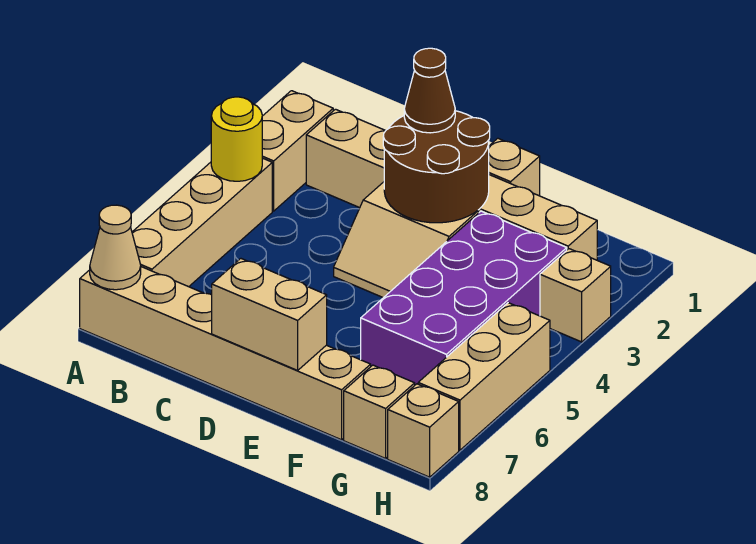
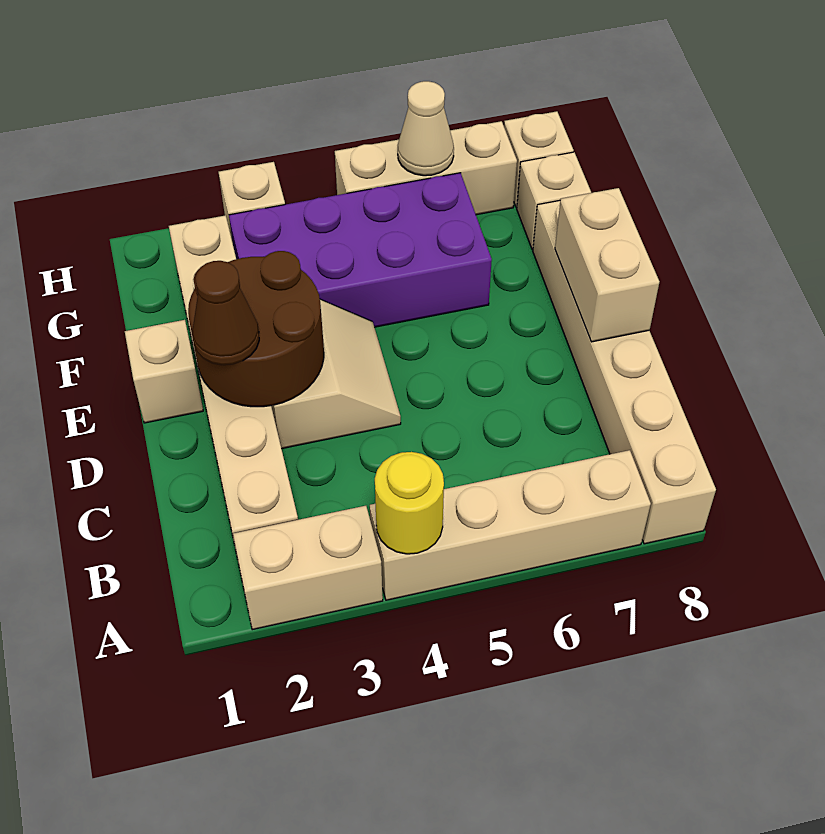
tan cone A8 level 2 -> tan cone H6 level 2

